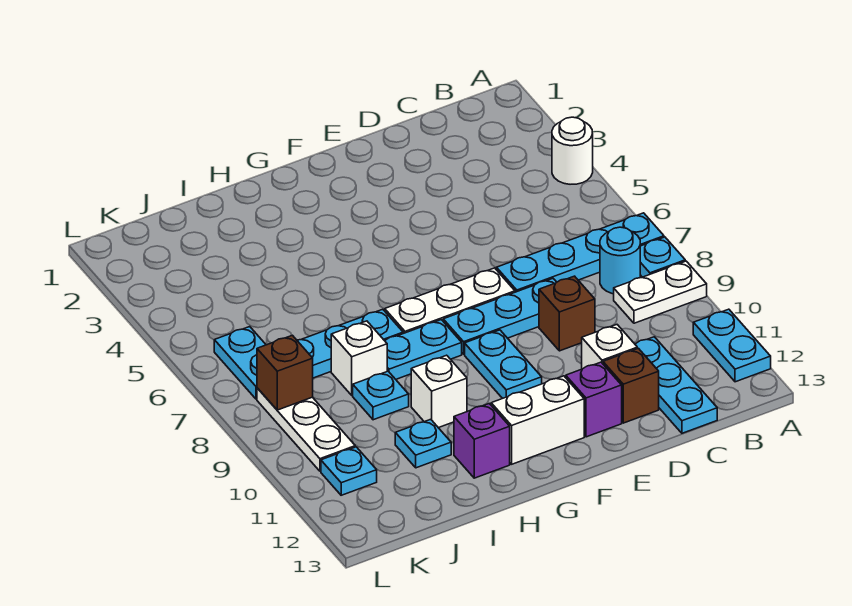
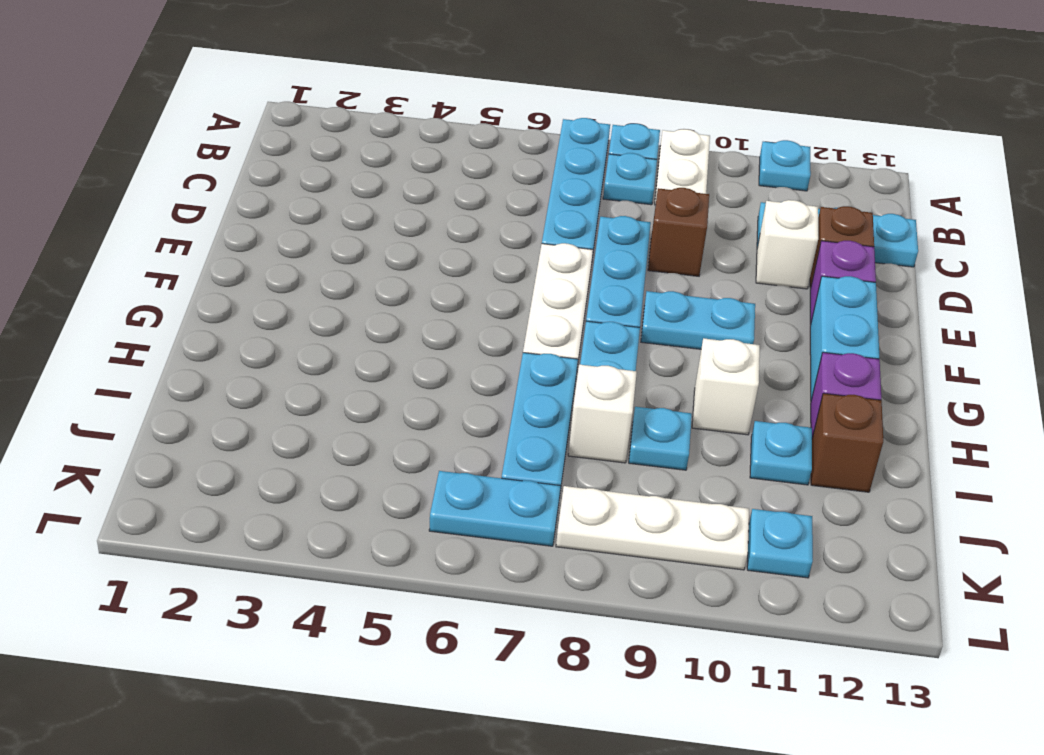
white round brick A4 level 1 -> none
cyan plate A11:A12 level 1 -> cyan plate A11 level 1
cyan round brick B8 level 1 -> cyan plate B8 level 1
white brick F12:G12 level 1 -> cyan brick F12:G12 level 1
brown brick K8 level 2 -> brown brick I12 level 1

